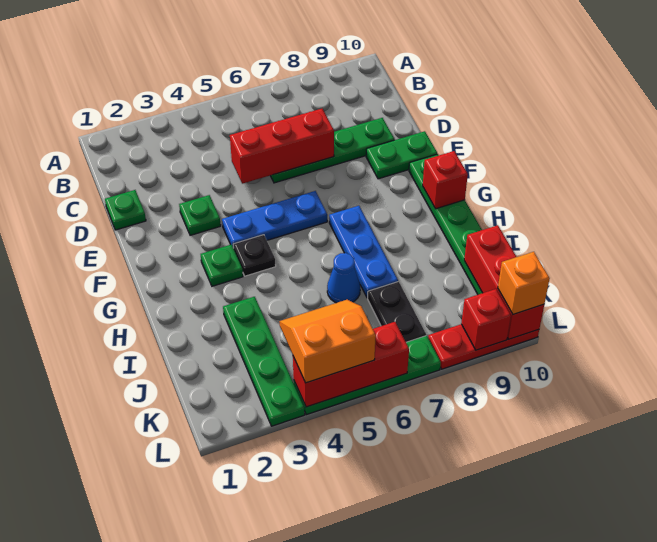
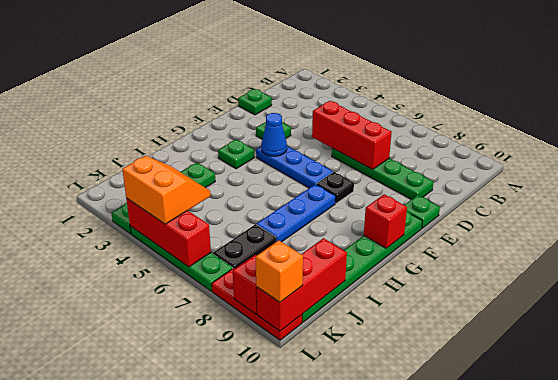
green plate E9:E10 level 1 -> green plate E10 level 1
black plate G4 level 1 -> black plate F7 level 1
blue cone I6 level 1 -> blue cone F4 level 2

